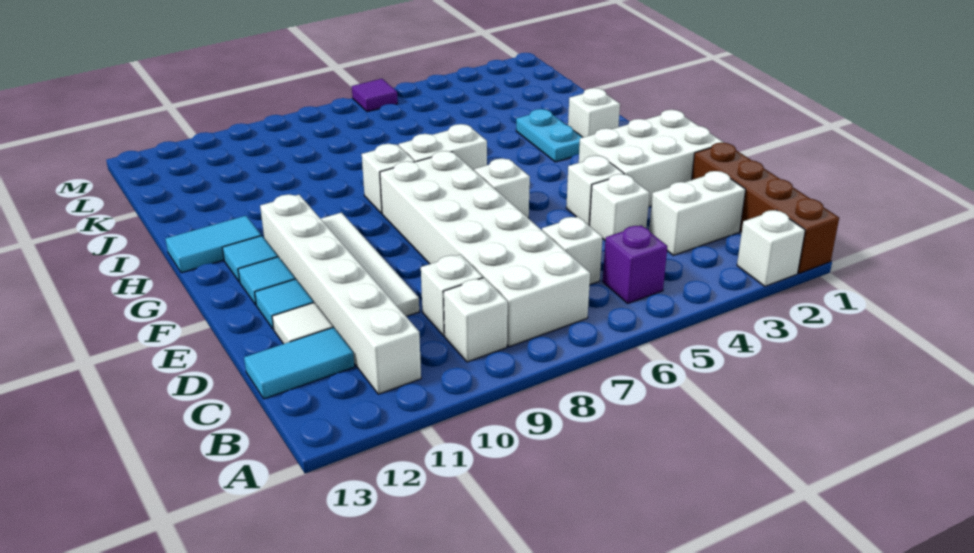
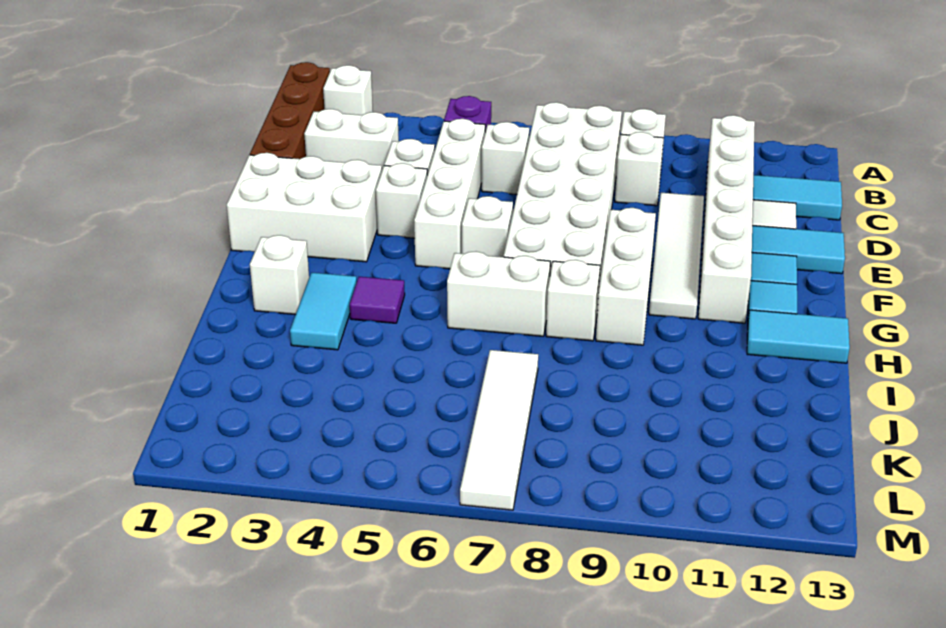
none -> white brick C5:F5 level 1
cyan tile E12 level 1 -> cyan tile E12:E13 level 1
none -> white brick F9:H9 level 1
cyan plate H3:I3 level 1 -> cyan tile H3:I3 level 1
none -> white tile J7:M7 level 1
purple tile M6 level 1 -> purple tile H4 level 1

